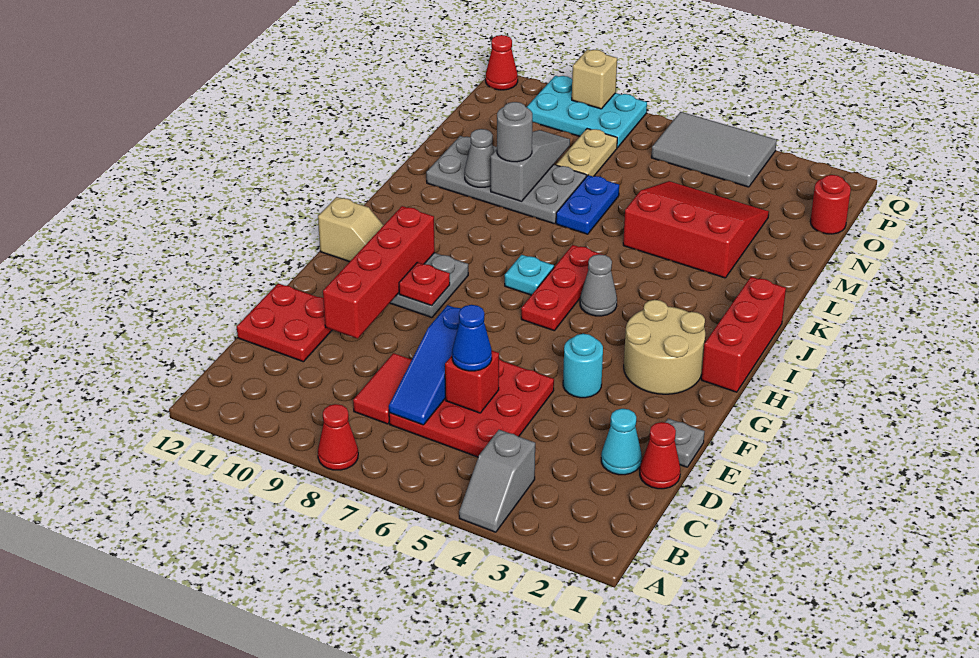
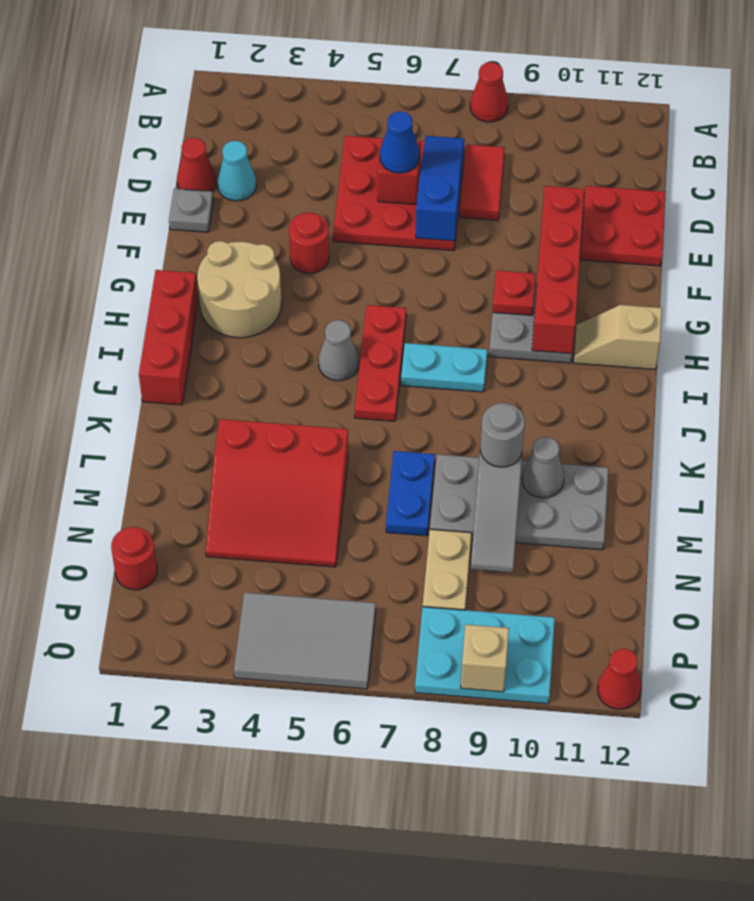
grey slope A4:B4 level 1 top B -> none
cyan round brick F4 level 1 -> red round brick F4 level 1
cyan plate I7 level 1 -> cyan plate I7:I8 level 1

